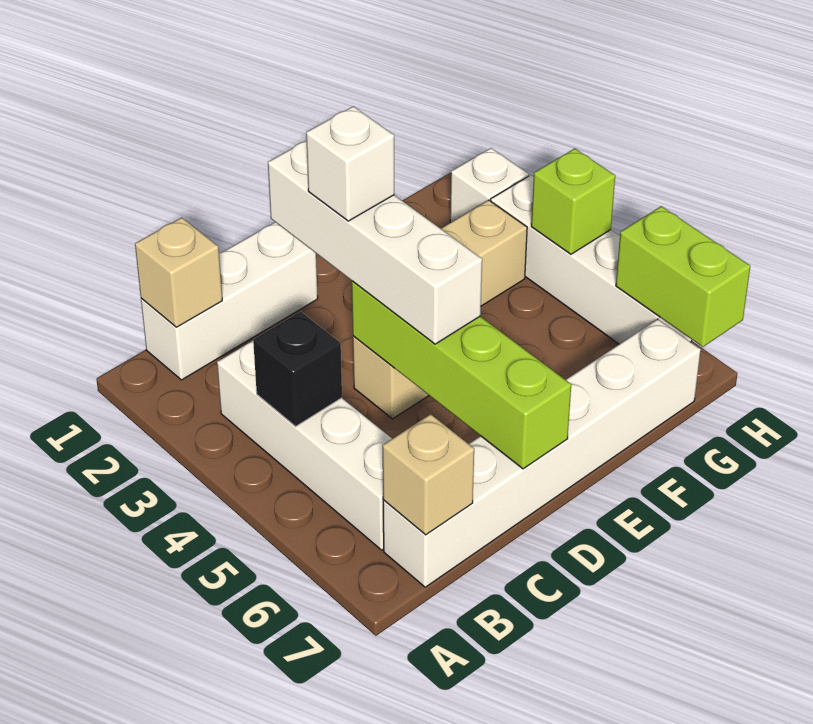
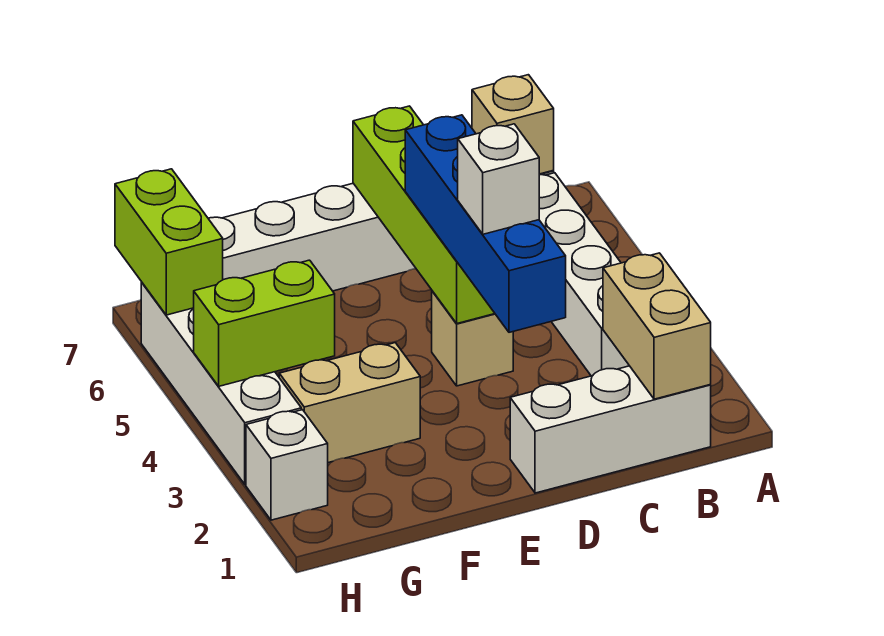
tan brick B1 level 2 -> tan brick B1:B2 level 2
black brick B4 level 2 -> none
white brick D2:D5 level 3 -> blue brick D2:D5 level 3
lime brick H4 level 2 -> lime brick G4:H4 level 2

